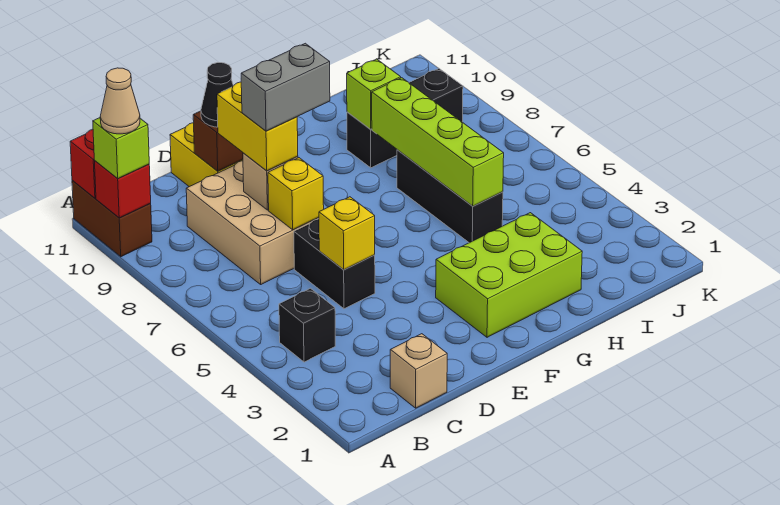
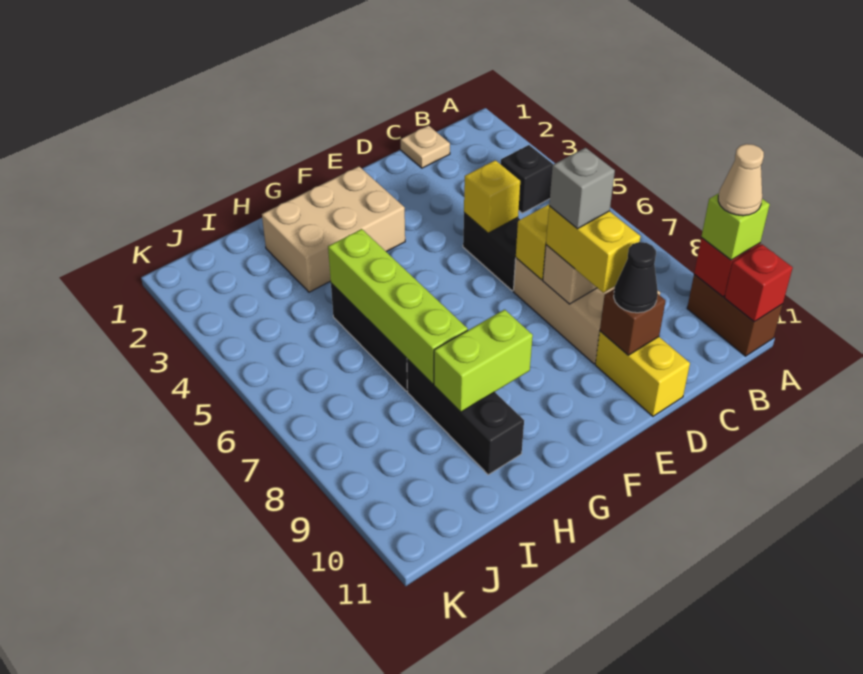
tan brick C1 level 1 -> tan plate C1 level 1
grey brick D8:E8 level 4 -> grey brick D8 level 4
lime brick F2:H3 level 1 -> tan brick F2:H3 level 1
black brick H9:J9 level 1 -> black brick H8:H10 level 1
lime brick H9 level 2 -> lime brick G9:H9 level 2

